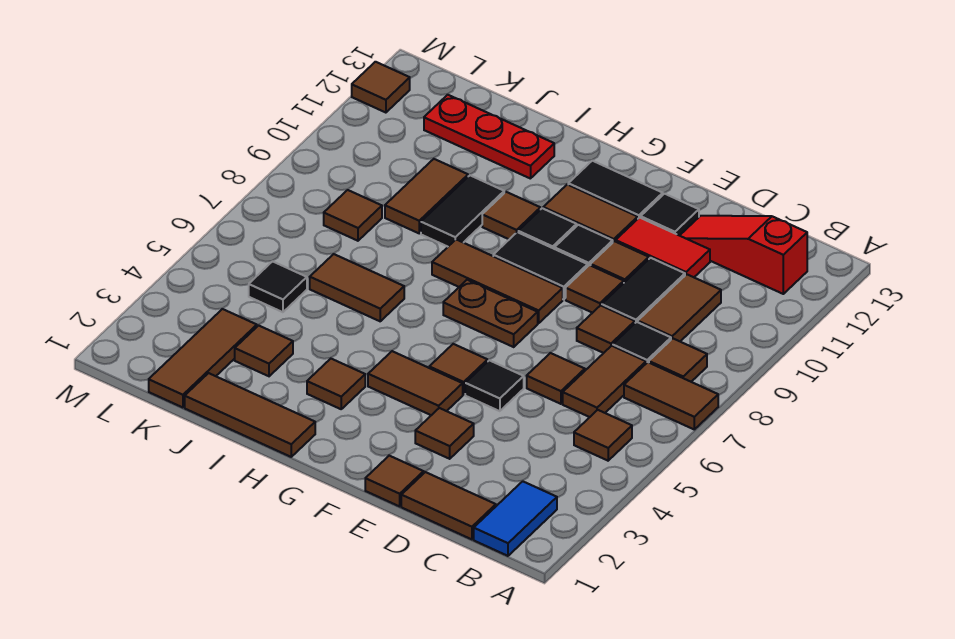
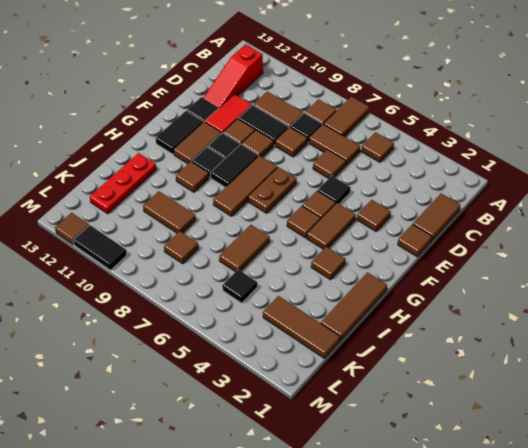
blue tile B1:B2 level 1 -> none
black tile I9:I10 level 1 -> black tile M10:M11 level 1
brown tile J3 level 1 -> brown tile G5 level 1

